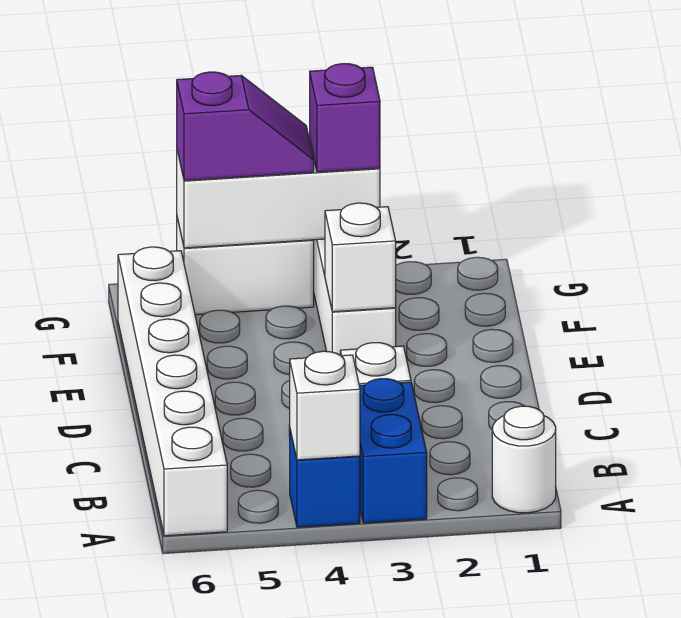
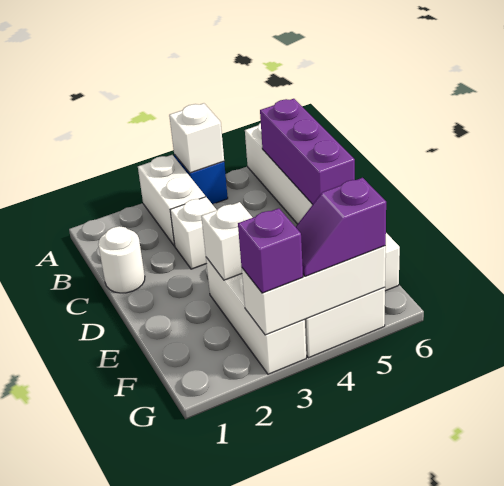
white round brick A1 level 1 -> white round brick C1 level 1
blue brick A3:B3 level 1 -> white brick A3:B3 level 1
none -> purple brick B6:D6 level 2

